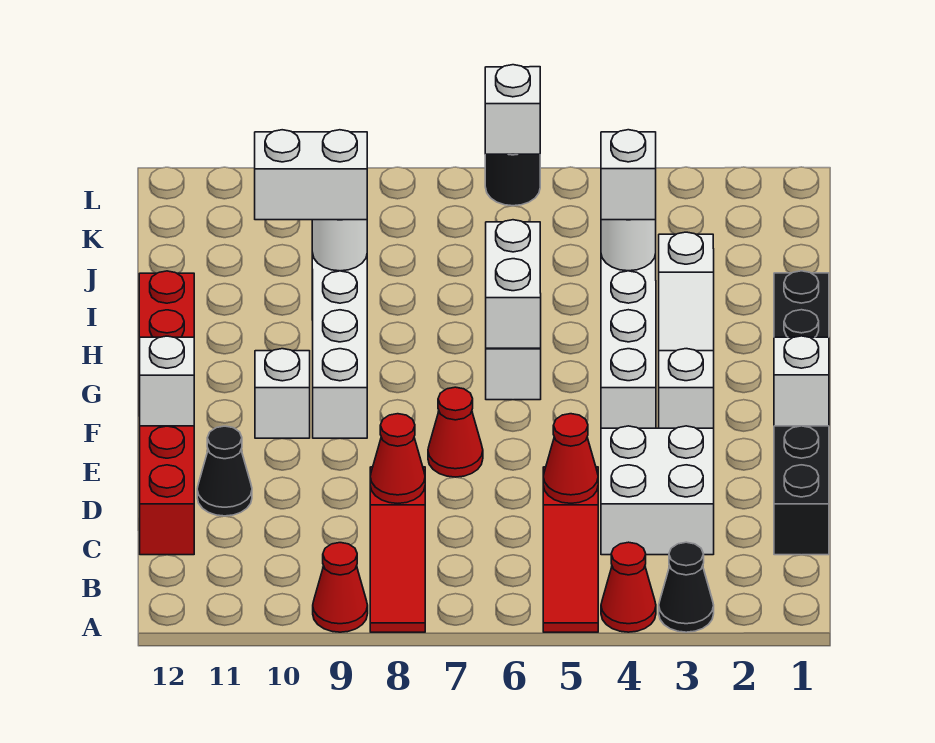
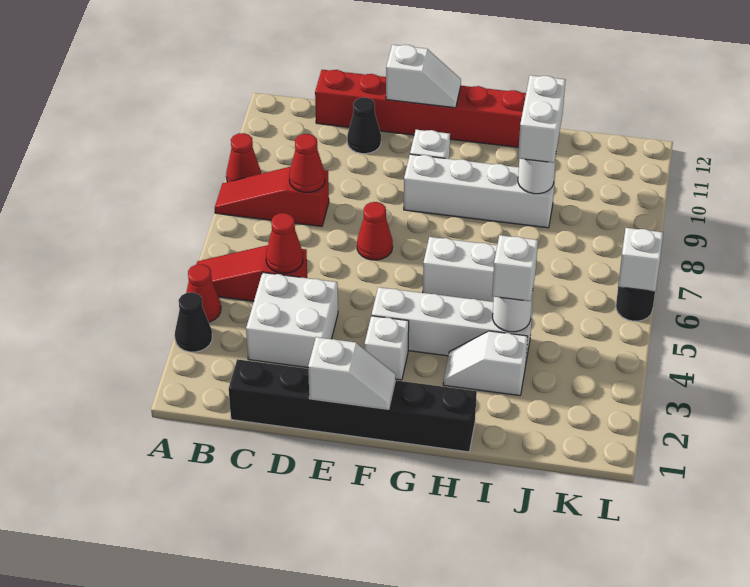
white brick G6:H6 level 2 -> none

